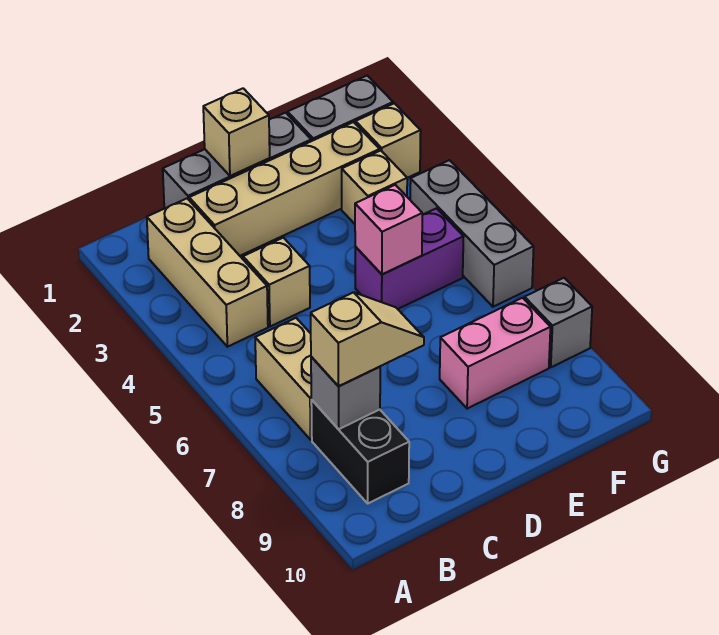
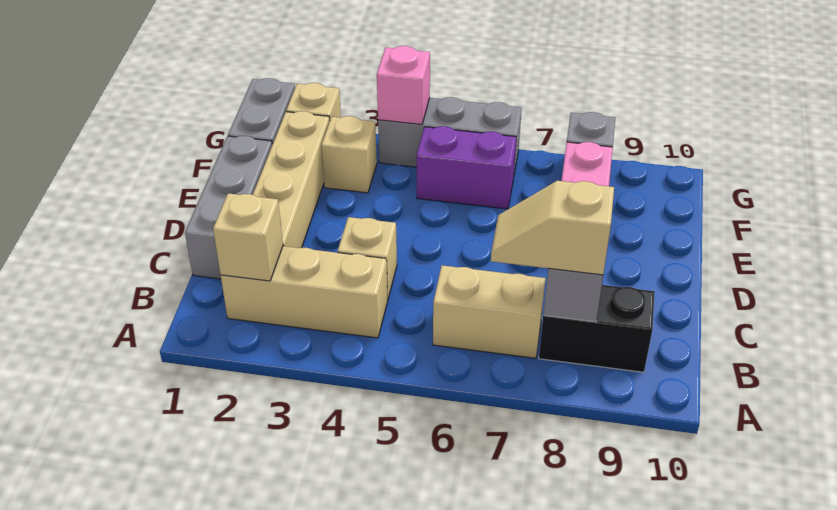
tan slope B8:C8 level 3 top B -> tan slope B7:B8 level 3 top 8
tan brick D1 level 2 -> tan brick B2 level 2
purple brick E5:F5 level 1 -> purple brick F5:F6 level 1
pink brick E5 level 2 -> pink brick G4 level 2

